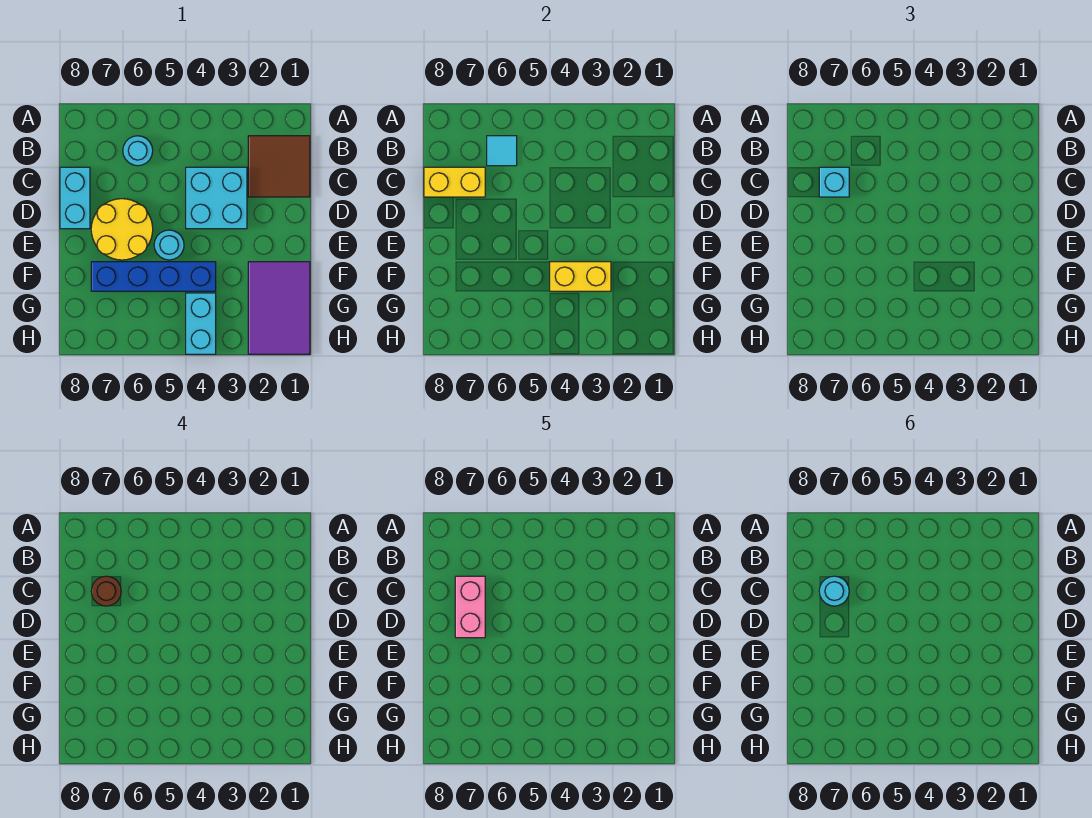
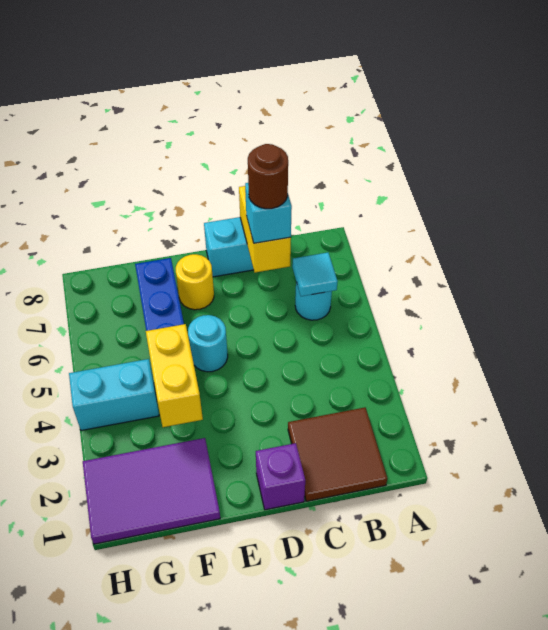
cyan brick C3:D4 level 1 -> none
pink brick C7:D7 level 5 -> none
cyan round brick C7 level 6 -> none
none -> purple brick D1 level 1
yellow round brick D6:E7 level 1 -> yellow round brick E7 level 1

